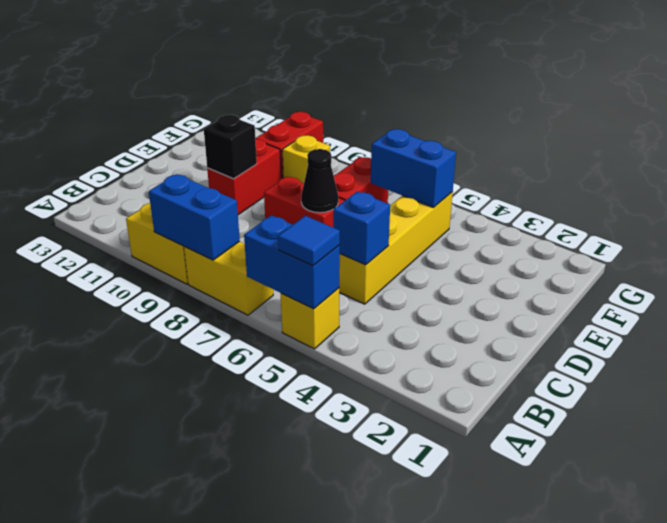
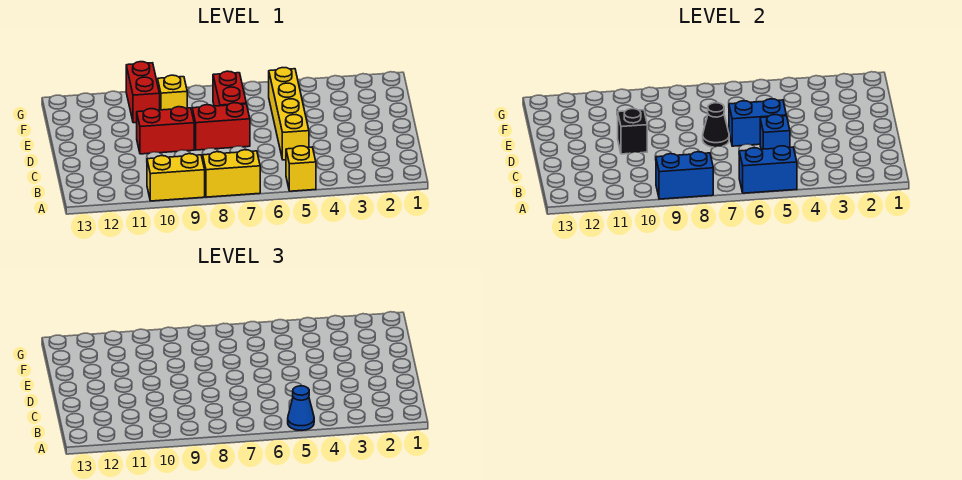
blue tile A5 level 3 -> blue cone A5 level 3
red brick D10:E10 level 1 -> red brick D9:D10 level 1
blue brick F5:F6 level 2 -> blue brick D5:D6 level 2

